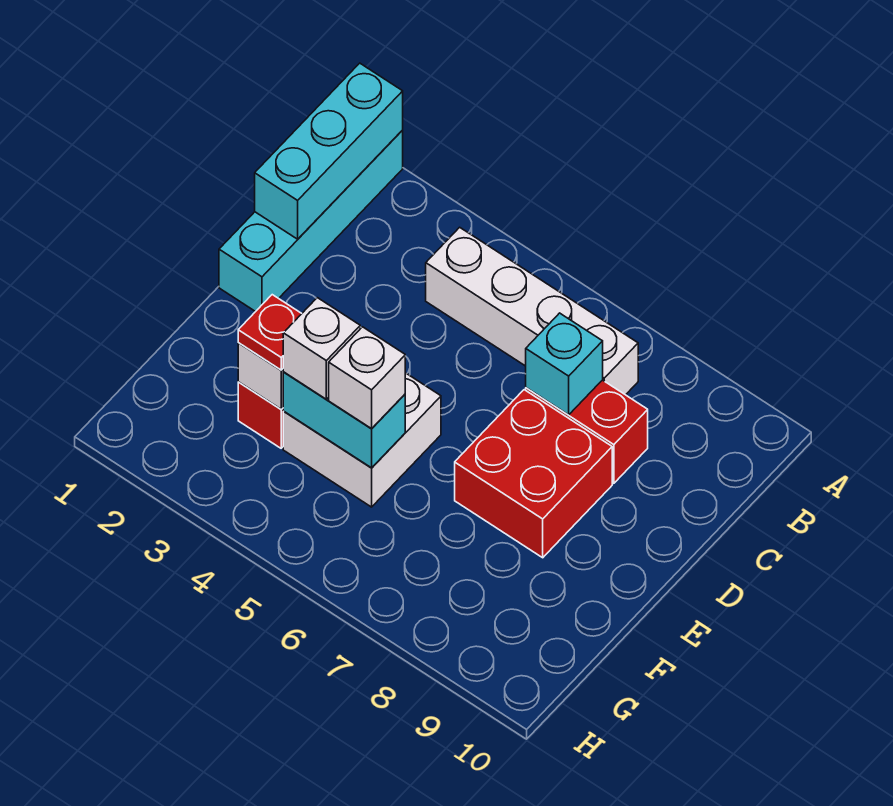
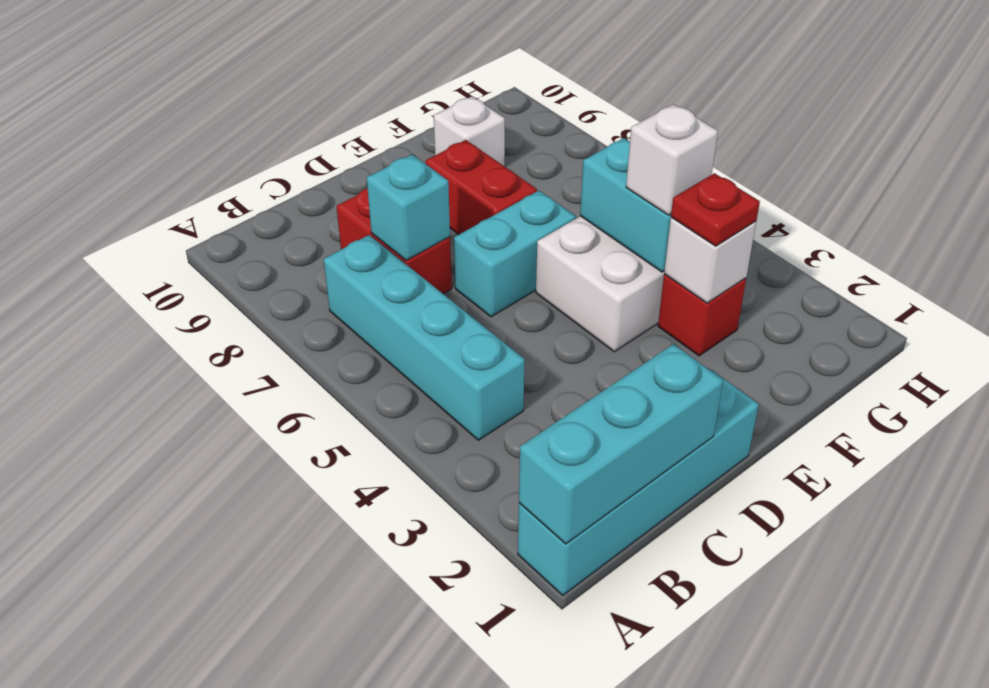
white brick B4:B7 level 1 -> cyan brick B4:B7 level 1
none -> cyan brick D6:E6 level 1
red brick D7:E8 level 1 -> red brick E7:E8 level 1
white brick F5 level 3 -> white brick F9 level 1

